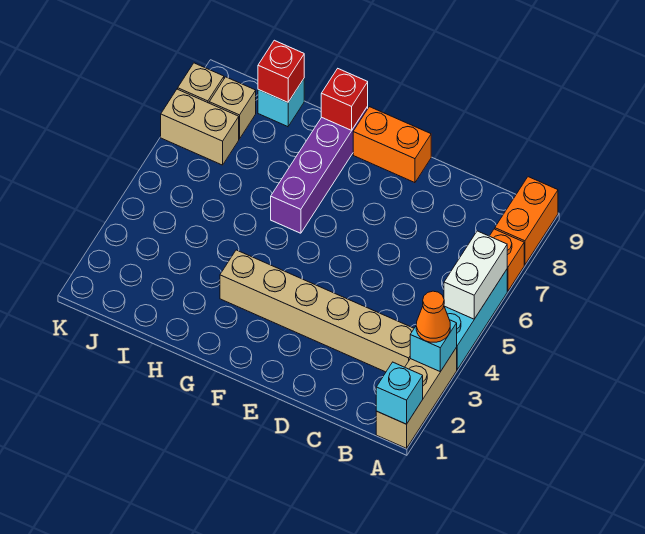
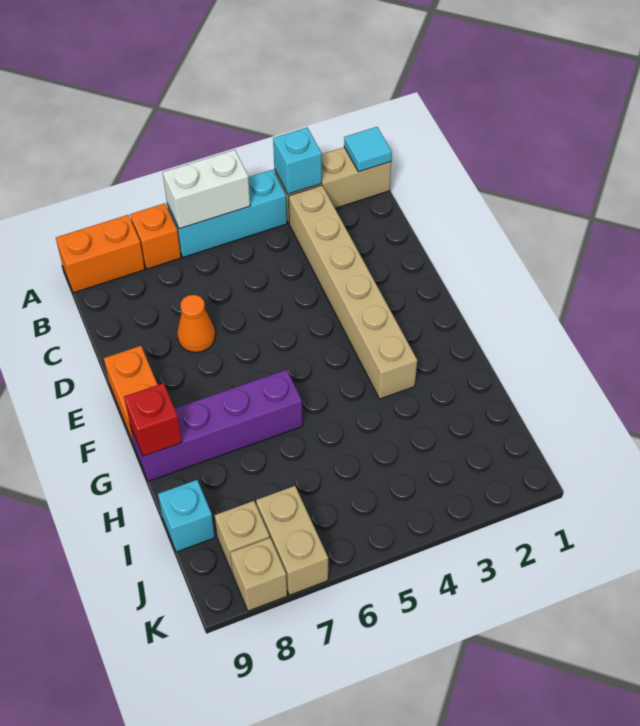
cyan brick A1 level 2 -> cyan tile A1 level 2
orange cone A3 level 3 -> orange cone D7 level 1
red brick I9 level 2 -> none

